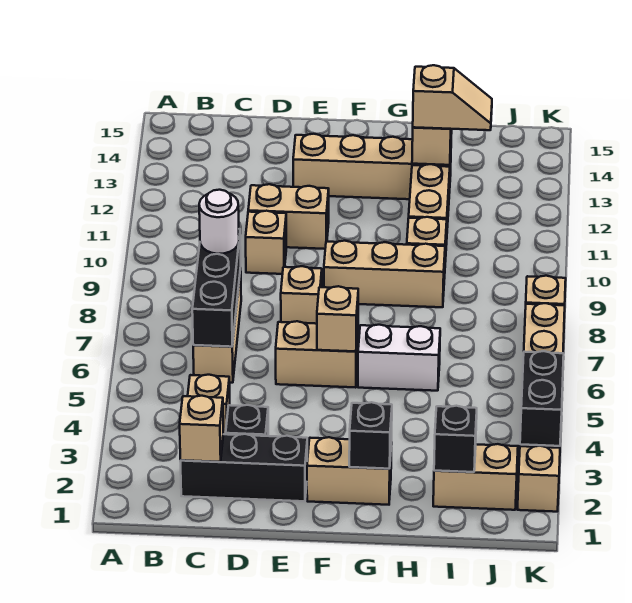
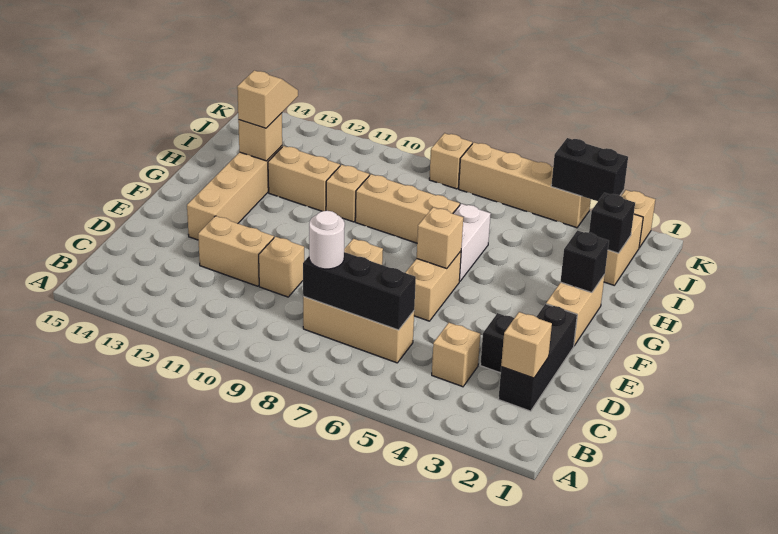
tan brick D11:E11 level 1 -> tan brick D11:D12 level 1
tan brick F9:H9 level 1 -> tan brick H7:H9 level 1

